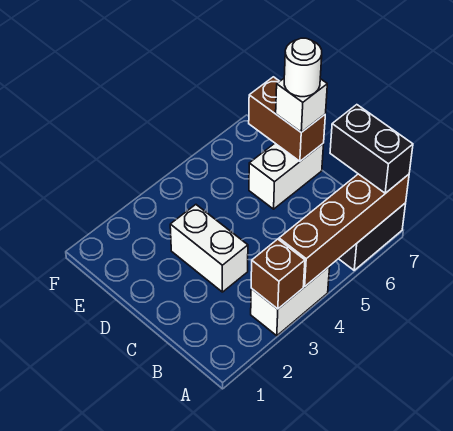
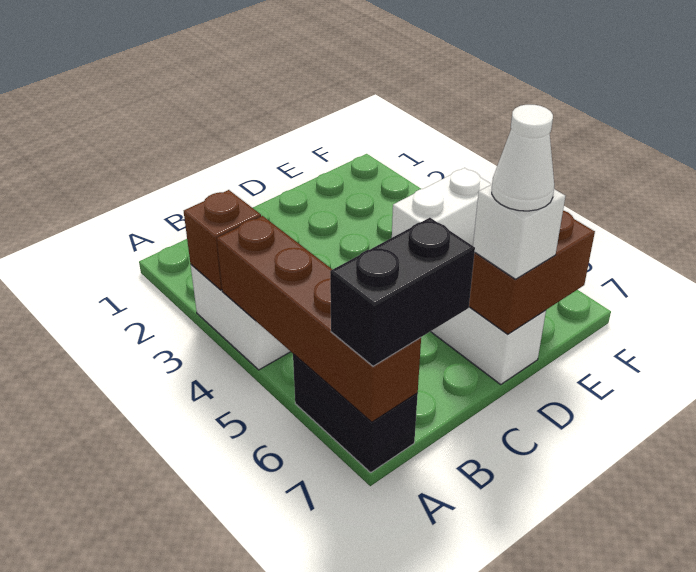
white brick C3:D3 level 1 -> white brick E4:F4 level 1
white round brick D7 level 4 -> white cone D7 level 4

